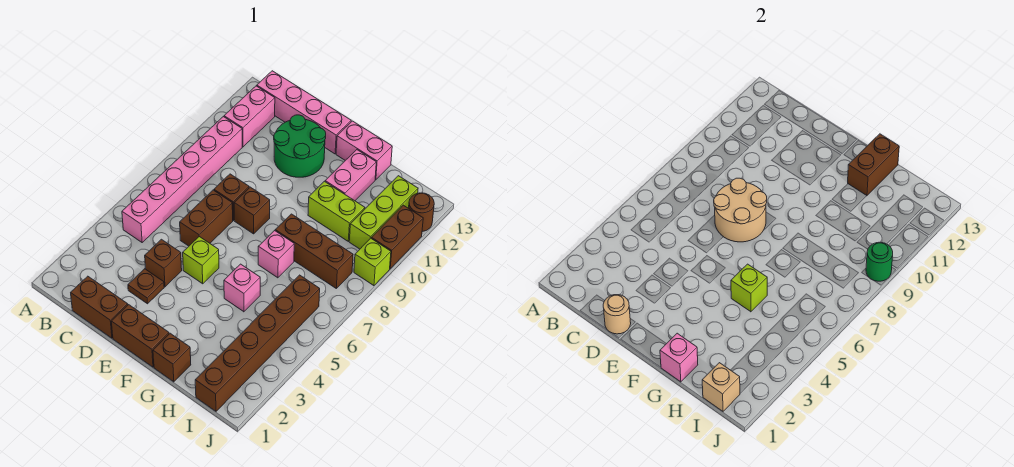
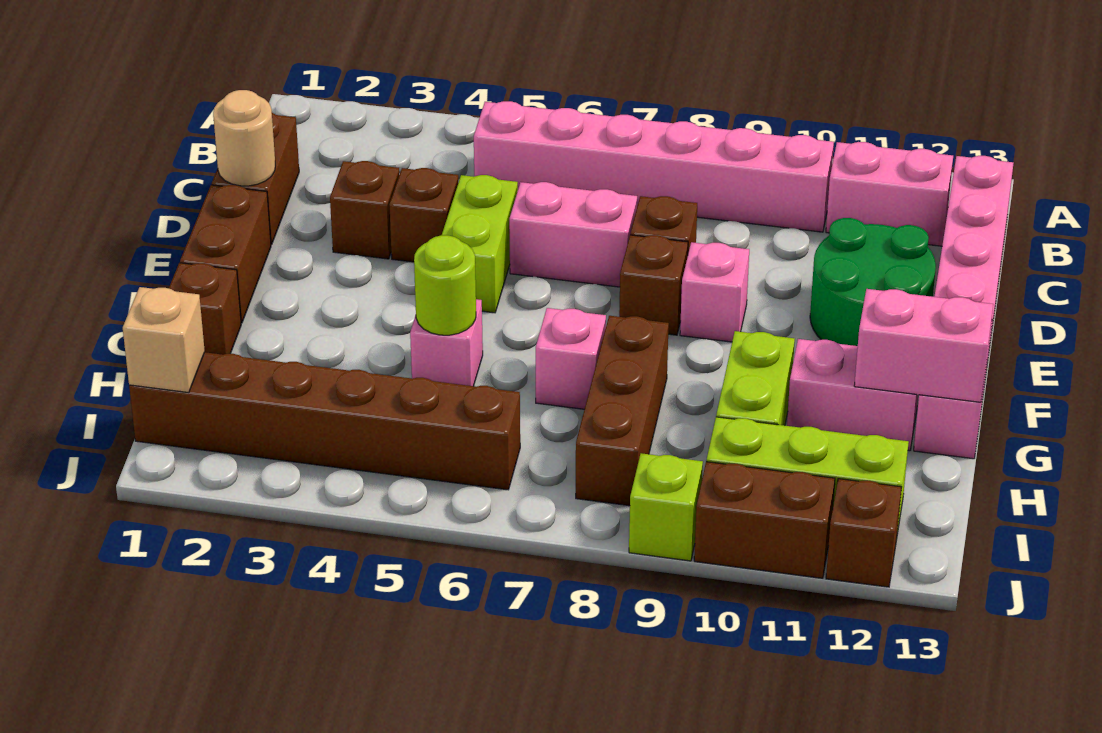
brown plate D3 level 1 -> brown brick D3 level 1
brown brick D6:D7 level 1 -> pink brick D6:D7 level 1
tan round brick D7:E8 level 2 -> none
lime brick E5 level 1 -> lime brick D5:E5 level 1
pink brick G1 level 2 -> pink brick E9 level 1
lime brick G5 level 2 -> lime round brick G5 level 2
brown brick G12:G13 level 2 -> pink brick G12:G13 level 2
green round brick J9 level 2 -> none
brown round brick J12 level 1 -> brown brick J12 level 1

